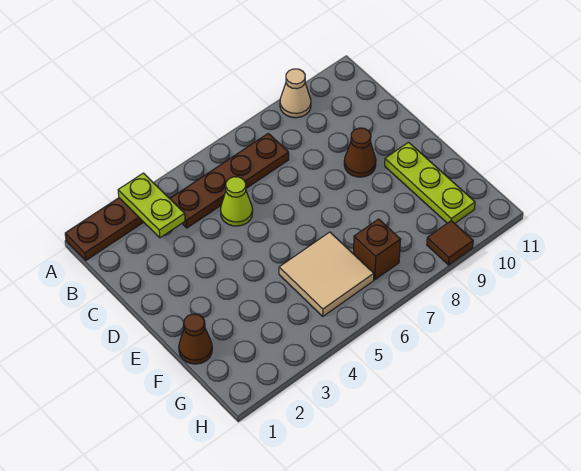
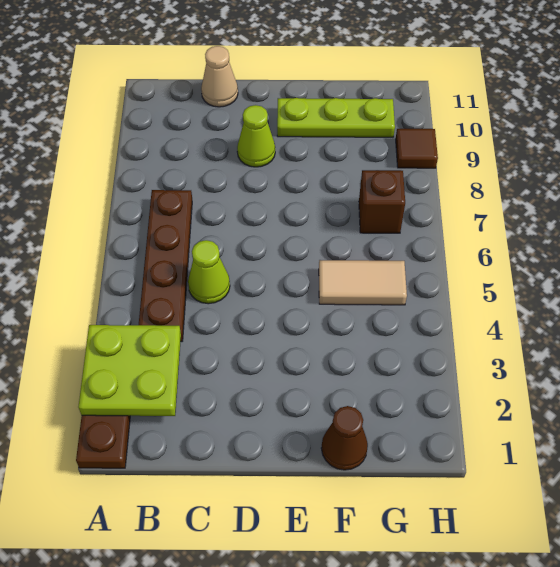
lime plate A3:B3 level 2 -> lime plate A2:B3 level 2
tan cone A9 level 1 -> tan cone C11 level 1
brown cone D9 level 1 -> lime cone D9 level 1
tan tile F5:G6 level 1 -> tan tile F5:G5 level 1

